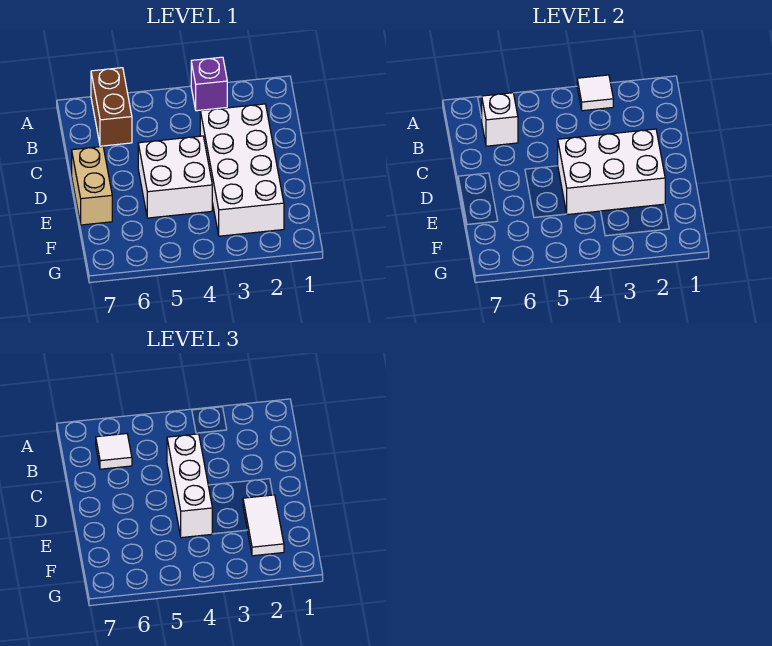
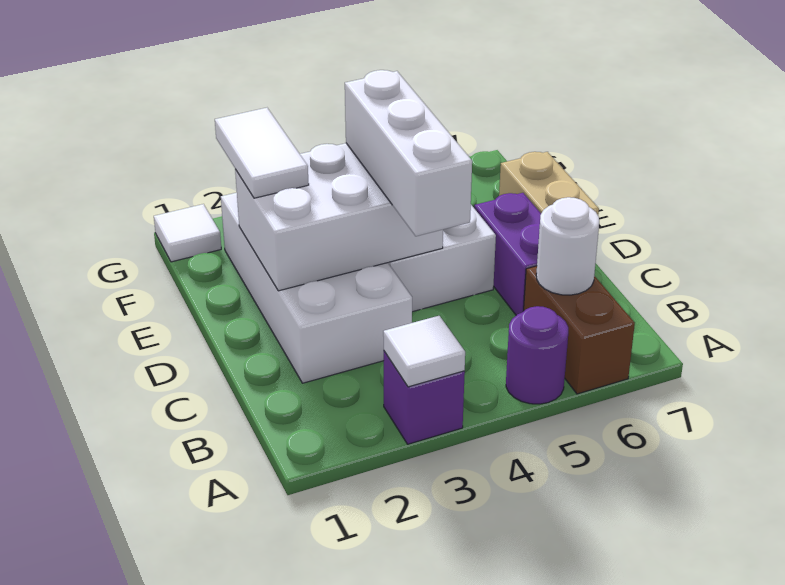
none -> purple round brick A5 level 1
white brick B6 level 2 -> white round brick B6 level 2
white tile B6 level 3 -> white tile G1 level 1
none -> purple brick C6:D6 level 1

